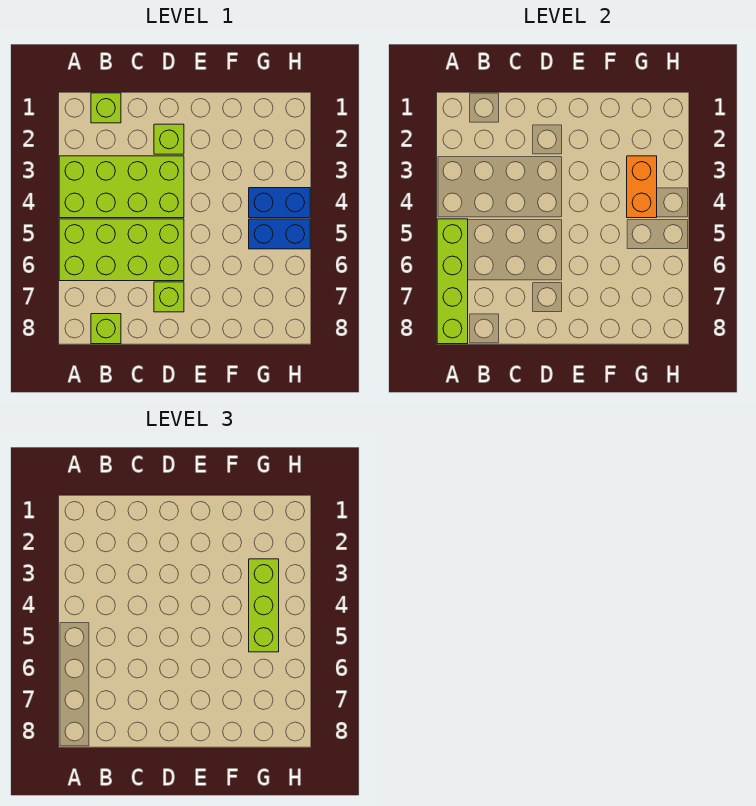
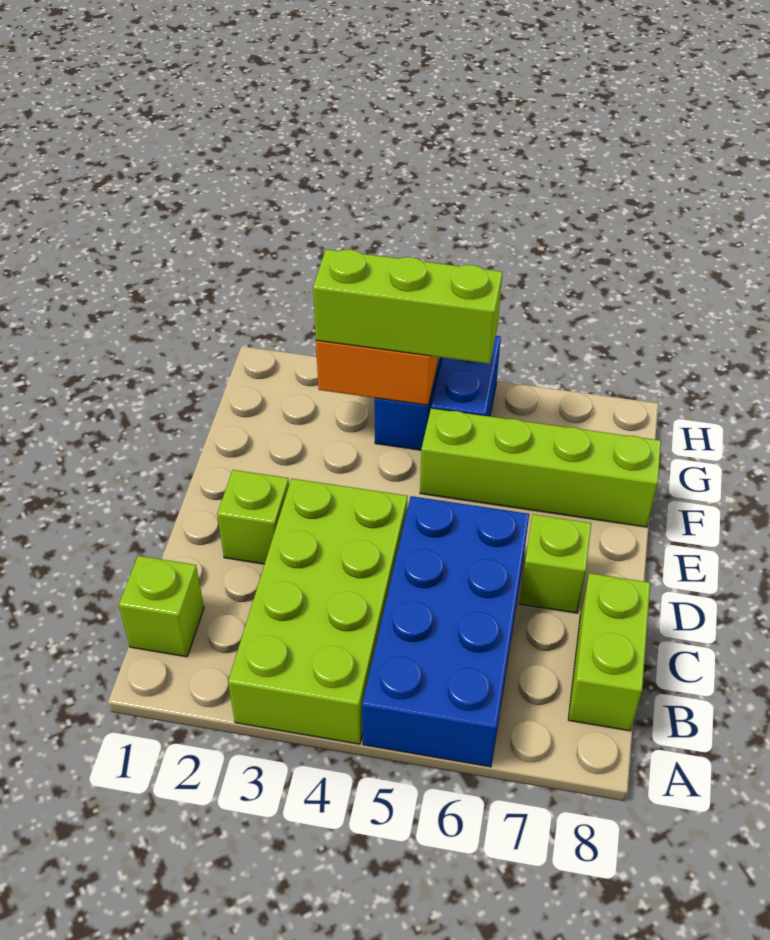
lime brick A5:D6 level 1 -> blue brick A5:D6 level 1
lime brick A5:A8 level 2 -> lime brick F5:F8 level 1
lime brick B8 level 1 -> lime brick B8:C8 level 1

